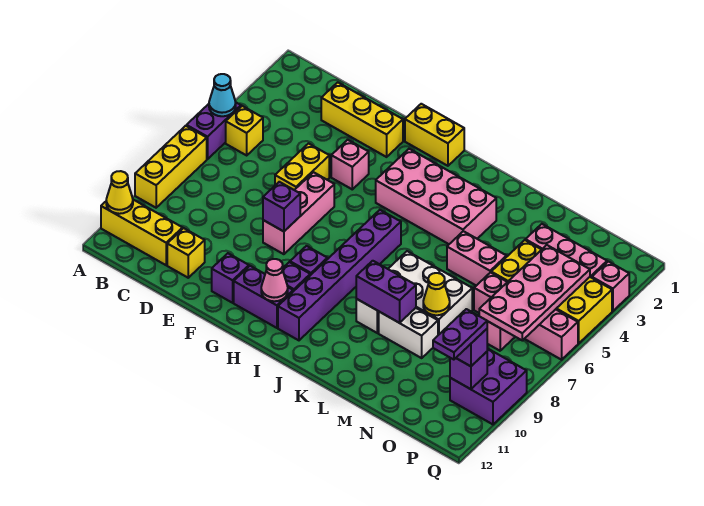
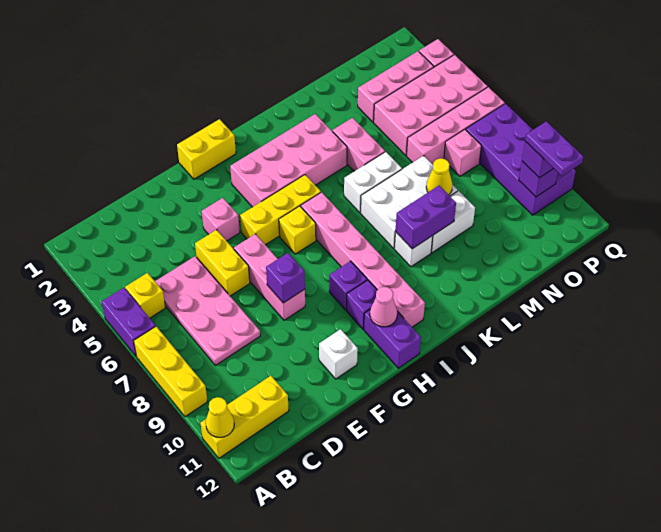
cyan cone A5 level 2 -> none
yellow brick D2:F2 level 1 -> yellow brick G5:I5 level 1
yellow brick D11 level 1 -> yellow brick H6 level 1
purple brick F11 level 1 -> white brick F11 level 1
purple brick G11:H11 level 1 -> purple brick H11:H12 level 1
purple brick I6:I11 level 1 -> pink brick I6:I11 level 1
none -> white brick K6:L6 level 1
pink brick L5:M5 level 1 -> pink brick L4:L5 level 1
yellow brick N4:Q5 level 1 -> pink brick N4:Q5 level 1
pink plate O4:P7 level 2 -> pink plate C5:D8 level 1
purple brick P9:Q10 level 1 -> purple brick P7:Q10 level 1

